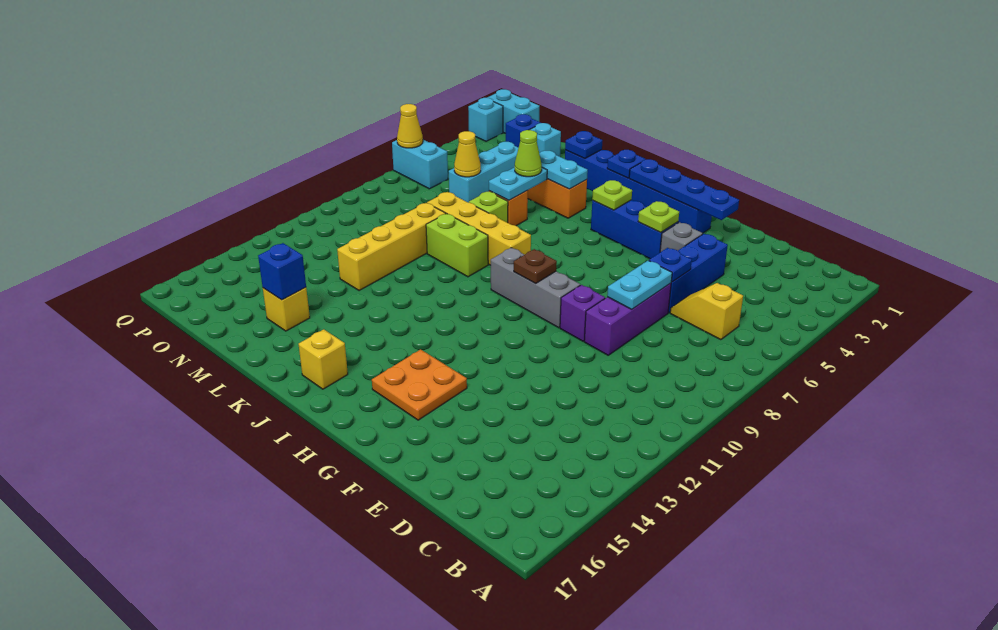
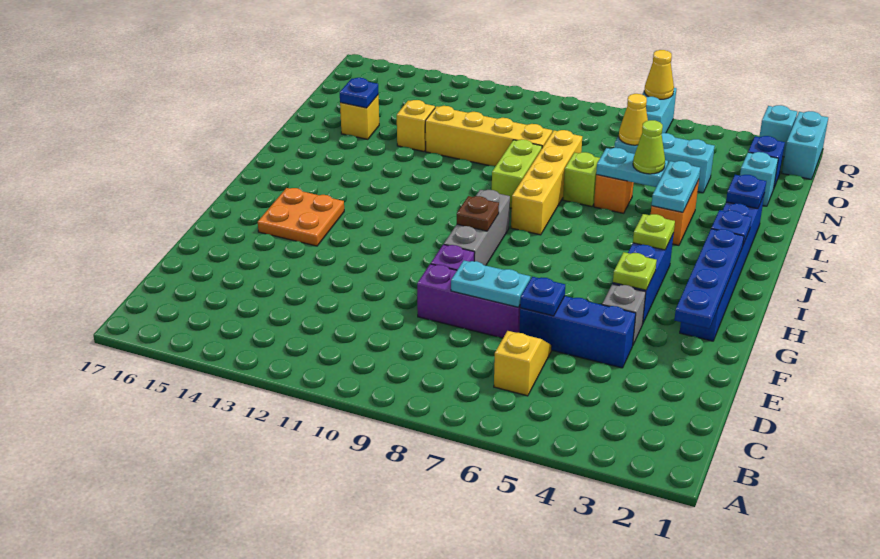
yellow brick J16 level 1 -> yellow brick M13 level 1
blue brick M15 level 2 -> blue plate M15 level 2

